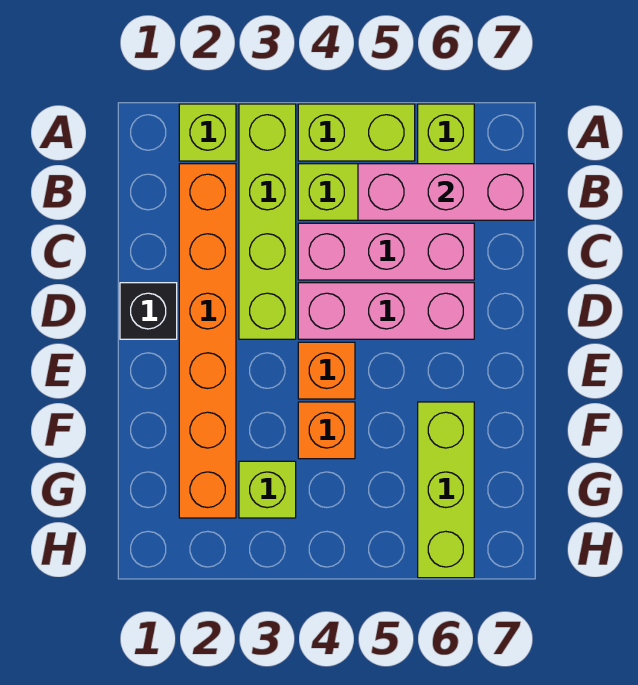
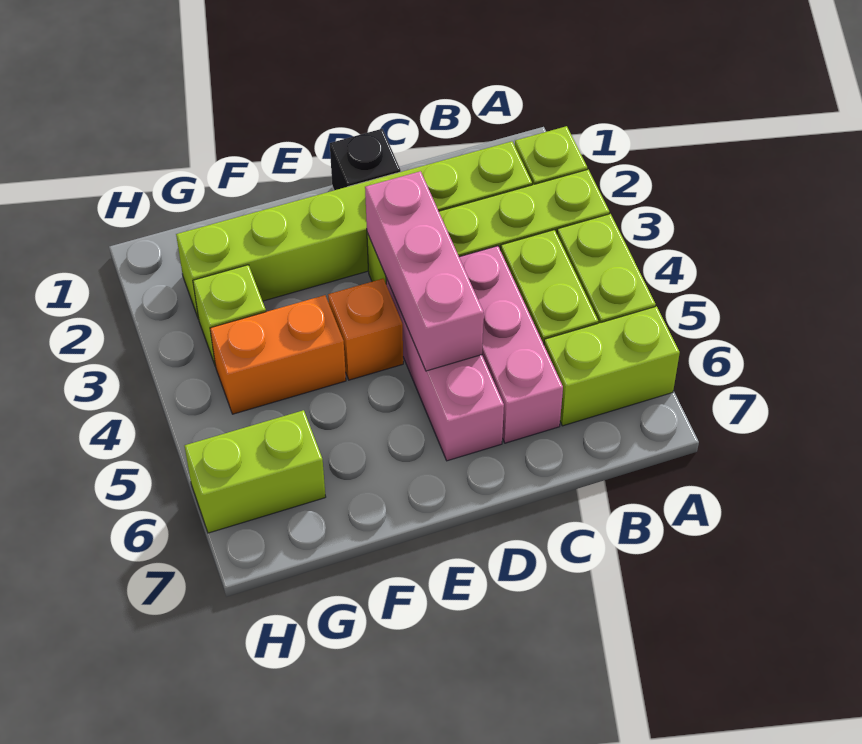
orange brick B2:G2 level 1 -> lime brick B2:G2 level 1
pink brick B5:B7 level 2 -> pink brick D3:D5 level 2
orange brick F4 level 1 -> orange brick F4:G4 level 1
lime brick F6:H6 level 1 -> lime brick G6:H6 level 1

